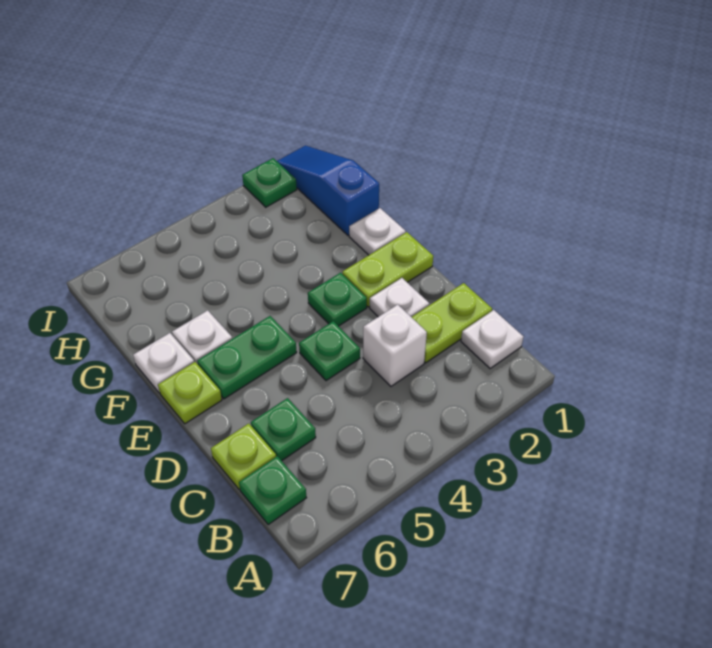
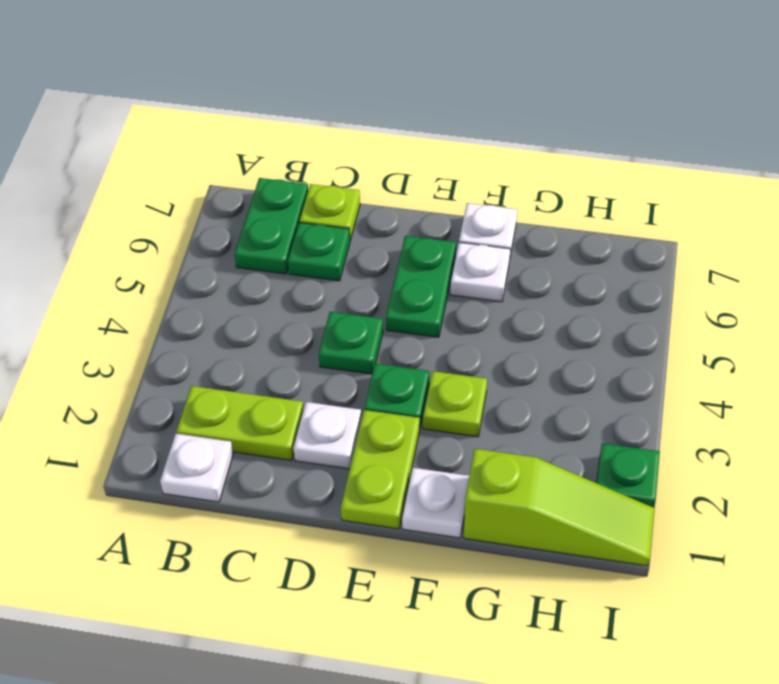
green plate B7 level 1 -> green plate B6:B7 level 1
lime plate C1:C2 level 1 -> lime plate B2:C2 level 1
white brick C3 level 1 -> none
lime plate E7 level 1 -> lime plate F3 level 1
blue slope G1:I1 level 1 top G -> lime slope G1:I1 level 1 top G

